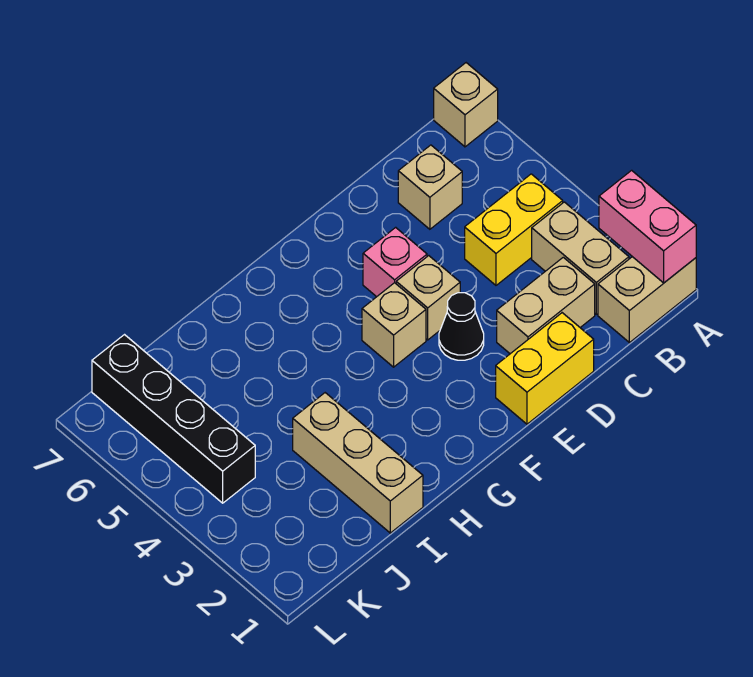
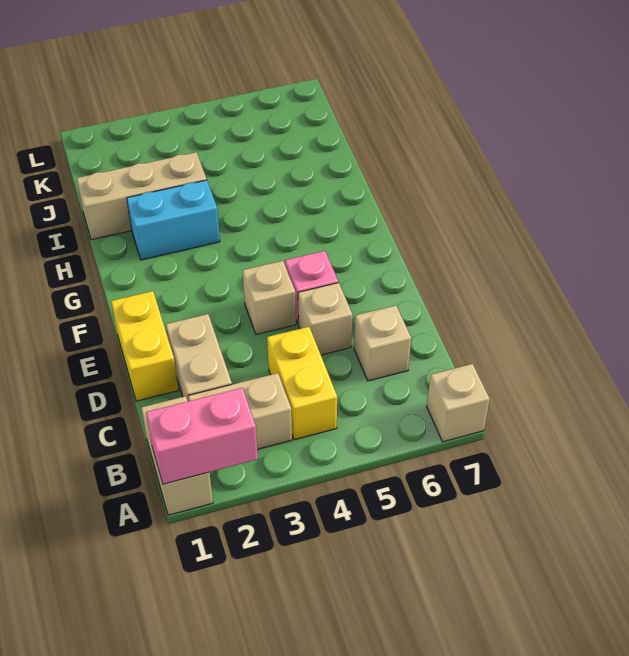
black cone E3 level 1 -> none
tan brick F4 level 1 -> tan brick D5 level 1
none -> cyan brick H2:H3 level 1
black brick K4:K7 level 1 -> none

